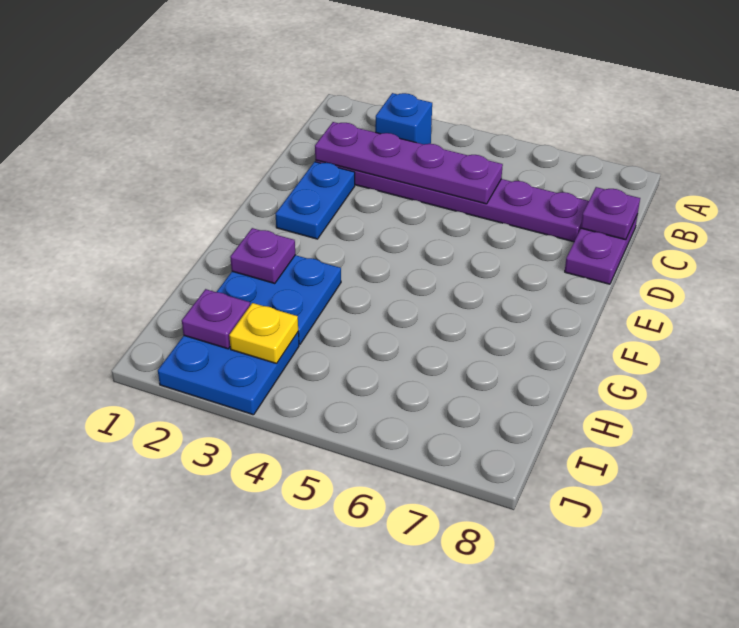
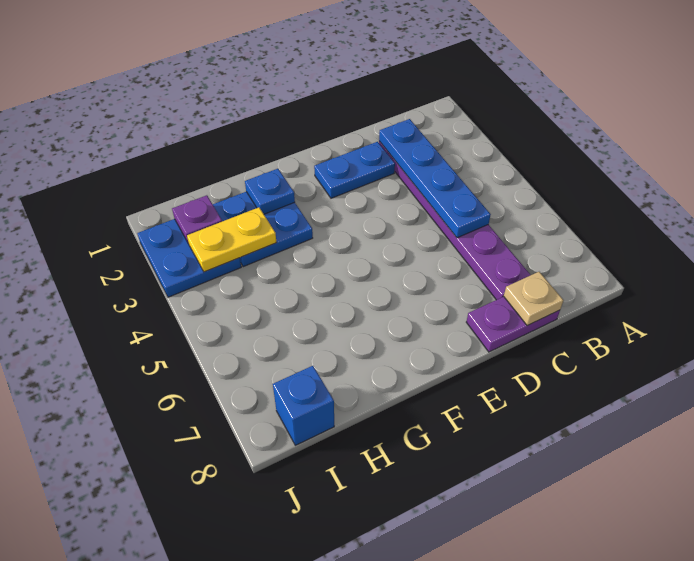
blue brick B3 level 1 -> blue brick I8 level 1
purple plate C2:C5 level 2 -> blue plate C2:C5 level 2
purple plate C8 level 2 -> tan plate C8 level 2
purple plate G2 level 2 -> blue plate G2 level 2
yellow plate I3 level 2 -> yellow plate H3:I3 level 2

